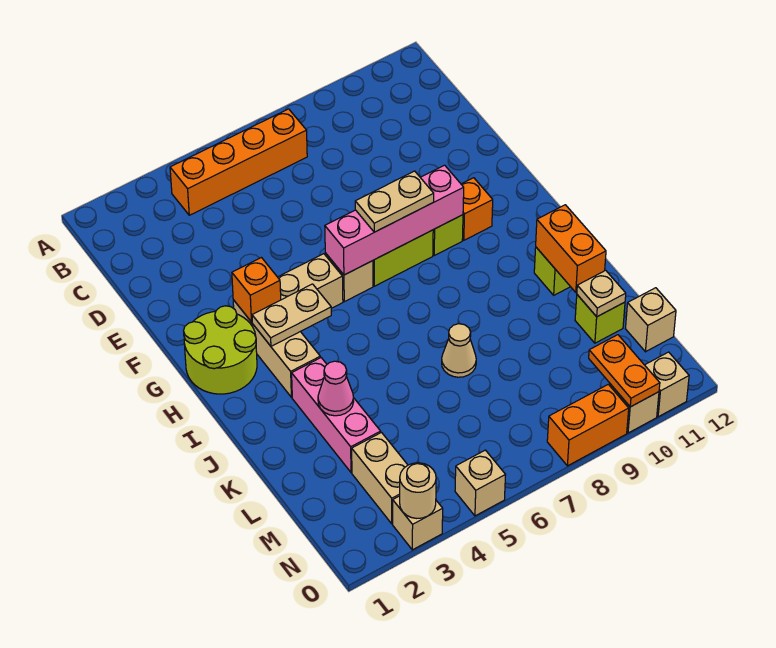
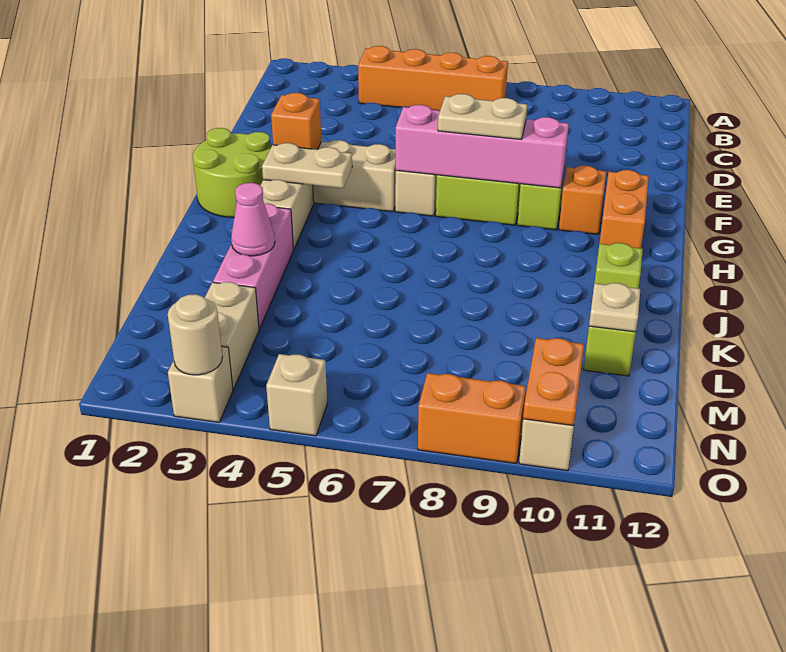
orange brick J11:K11 level 2 -> orange brick G11:H11 level 1
tan cone K7 level 1 -> none
tan brick M12 level 1 -> none
tan brick O11 level 1 -> none

